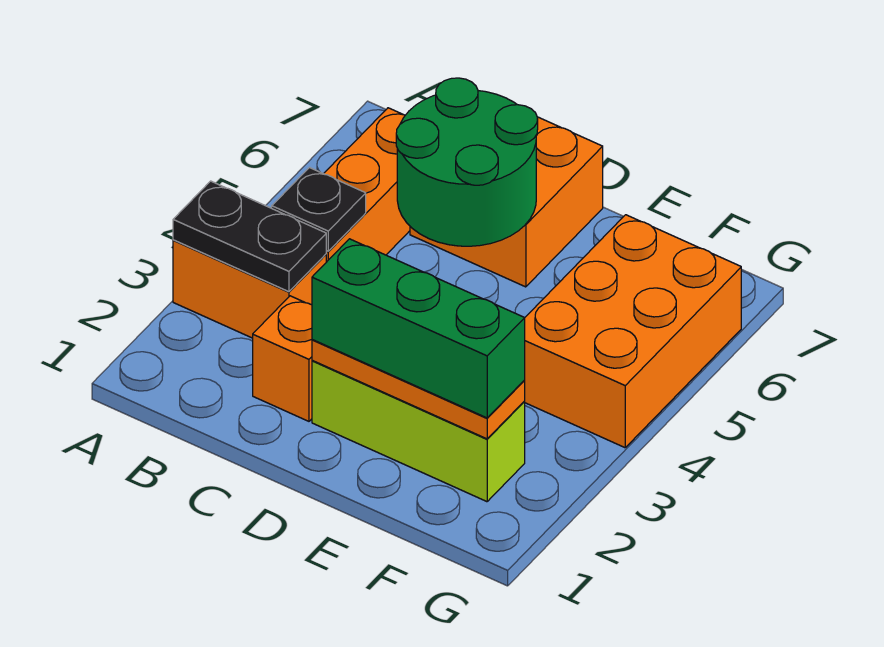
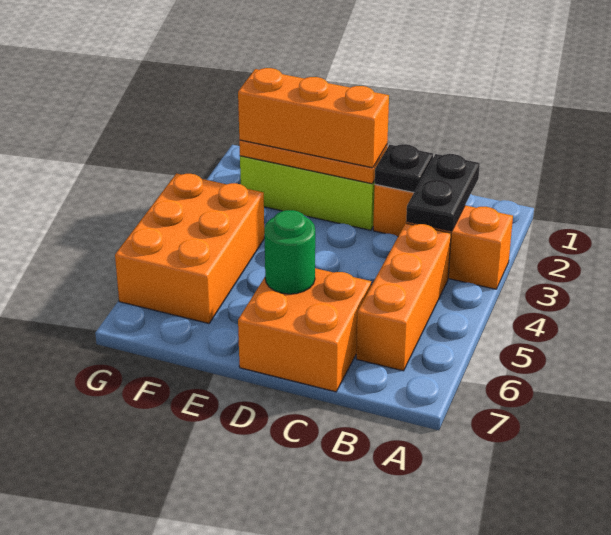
black plate A3:B3 level 2 -> black plate B2:B3 level 2
black plate B4 level 2 -> black plate C2 level 2
green round brick C5:D6 level 2 -> green round brick D6 level 2
green brick D2:F2 level 3 -> orange brick D2:F2 level 3

